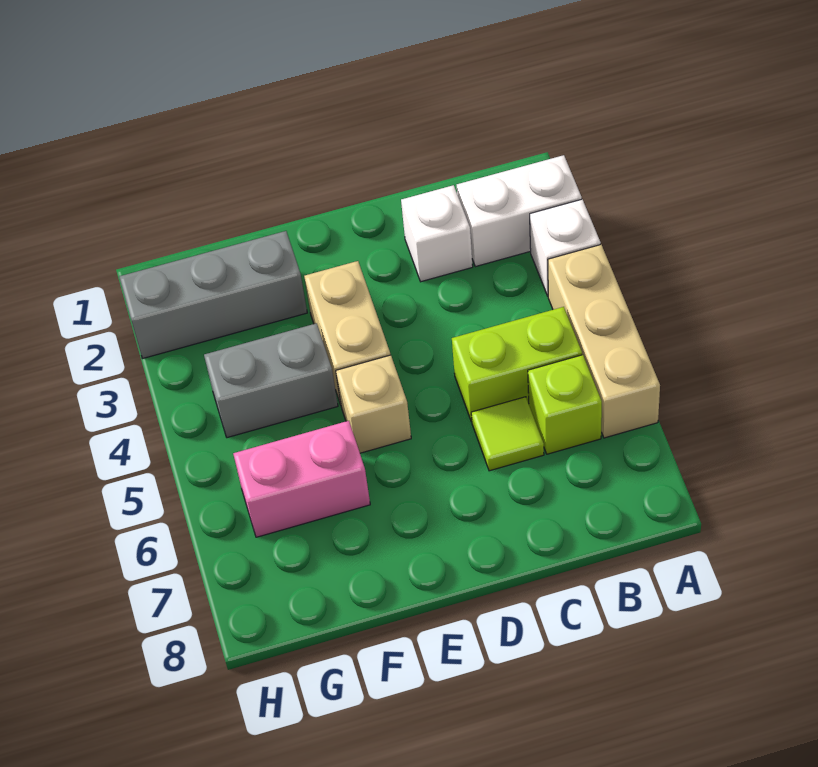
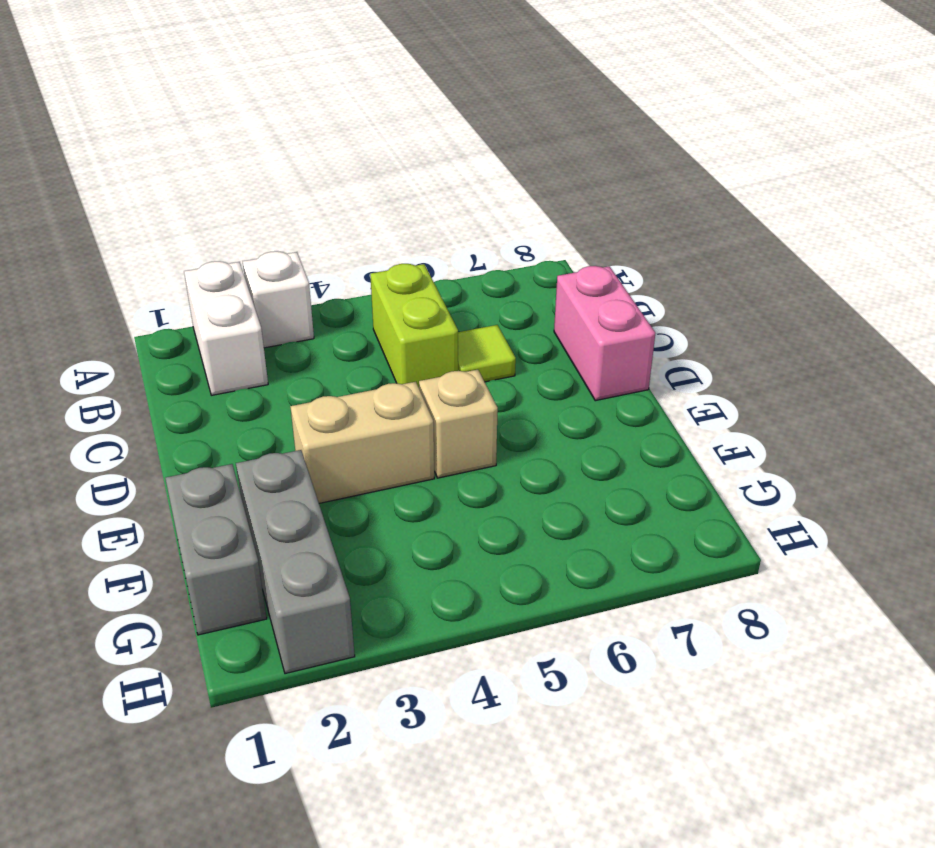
tan brick A4:A6 level 1 -> none
lime brick B6 level 1 -> none
white brick C2 level 1 -> none
grey brick F4:G4 level 1 -> grey brick F1:G1 level 1
pink brick F6:G6 level 1 -> pink brick C8:D8 level 1

